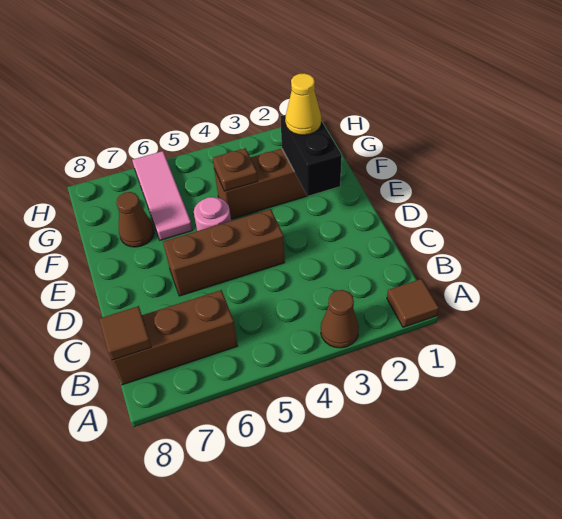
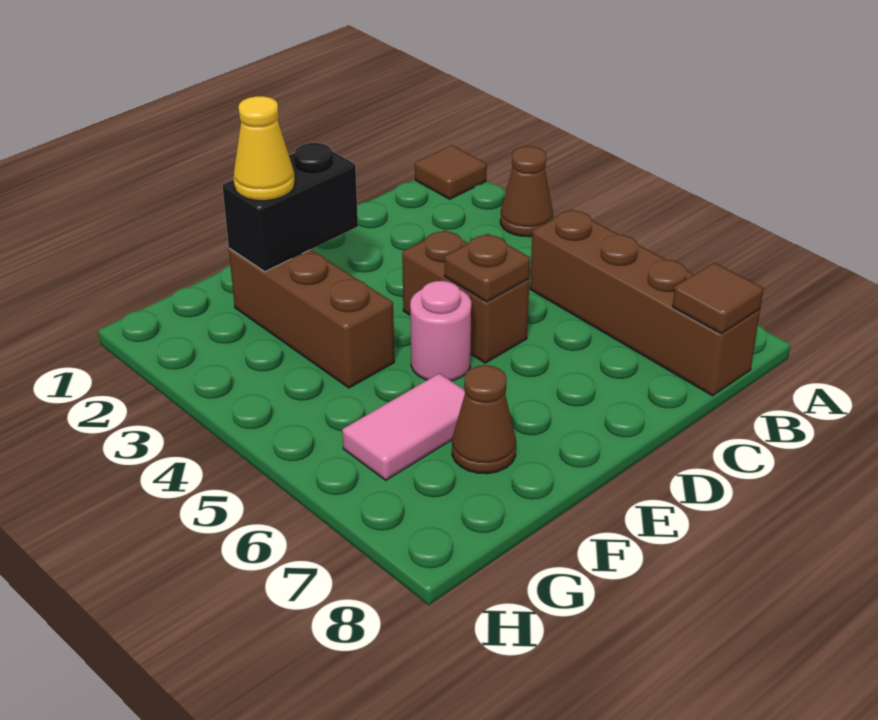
brown brick B6:B8 level 1 -> brown brick B5:B8 level 1
brown brick D4:D6 level 1 -> brown brick D4:D5 level 1
brown plate F4 level 2 -> brown plate D5 level 2
pink tile F6:H6 level 1 -> pink tile F6:G6 level 1

